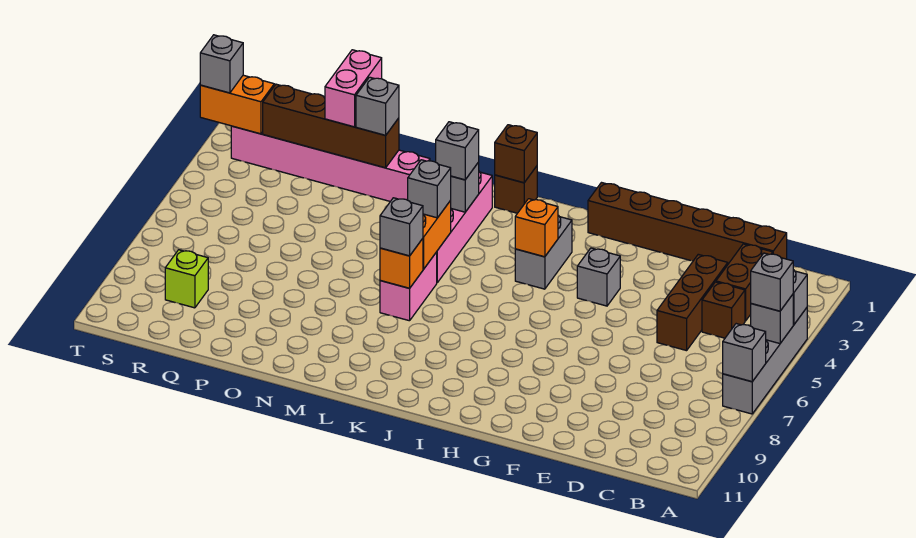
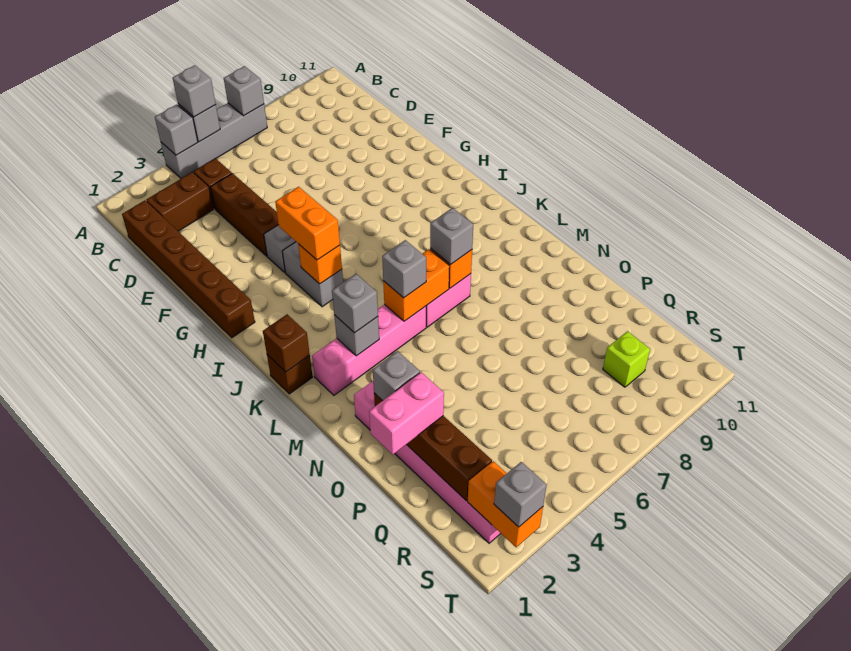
brown brick D3:D5 level 1 -> brown brick D4:F4 level 1
none -> orange brick H4:I4 level 3
grey brick I3:I4 level 1 -> grey brick H4:I4 level 1

